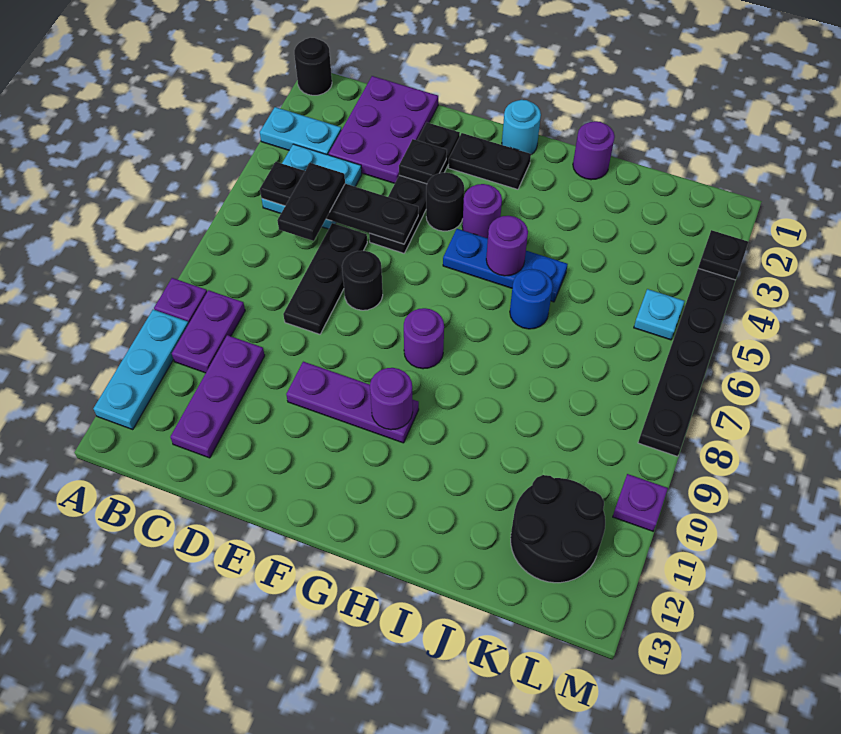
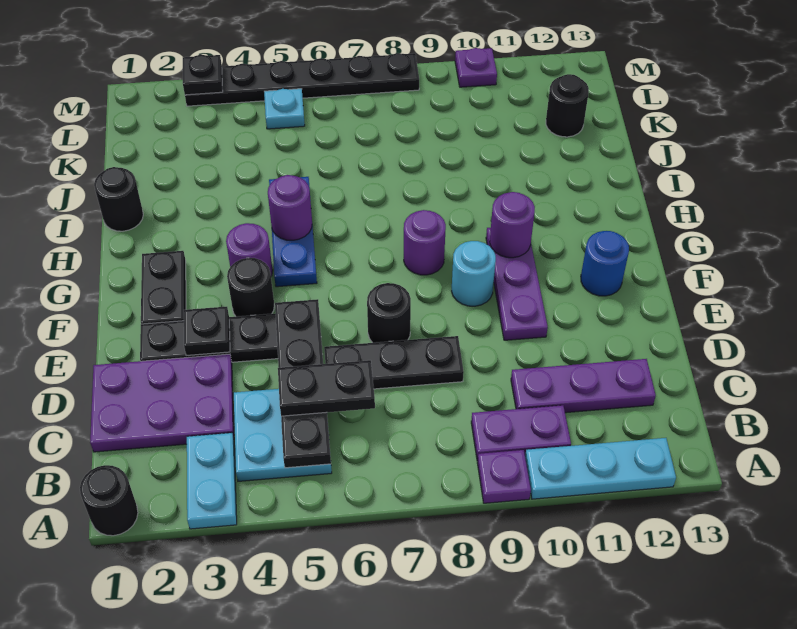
cyan round brick G1 level 1 -> cyan round brick F9 level 1
purple round brick I1 level 1 -> black round brick I1 level 1
blue round brick I6 level 1 -> blue round brick F12 level 1
black round brick K11:L12 level 1 -> black round brick K12 level 1

